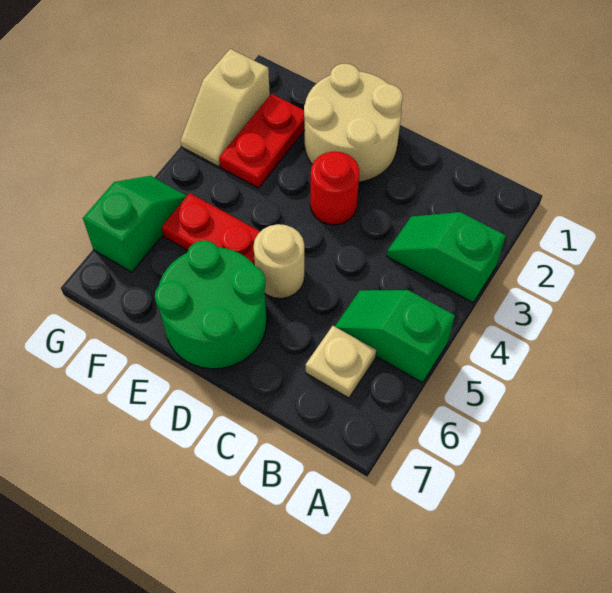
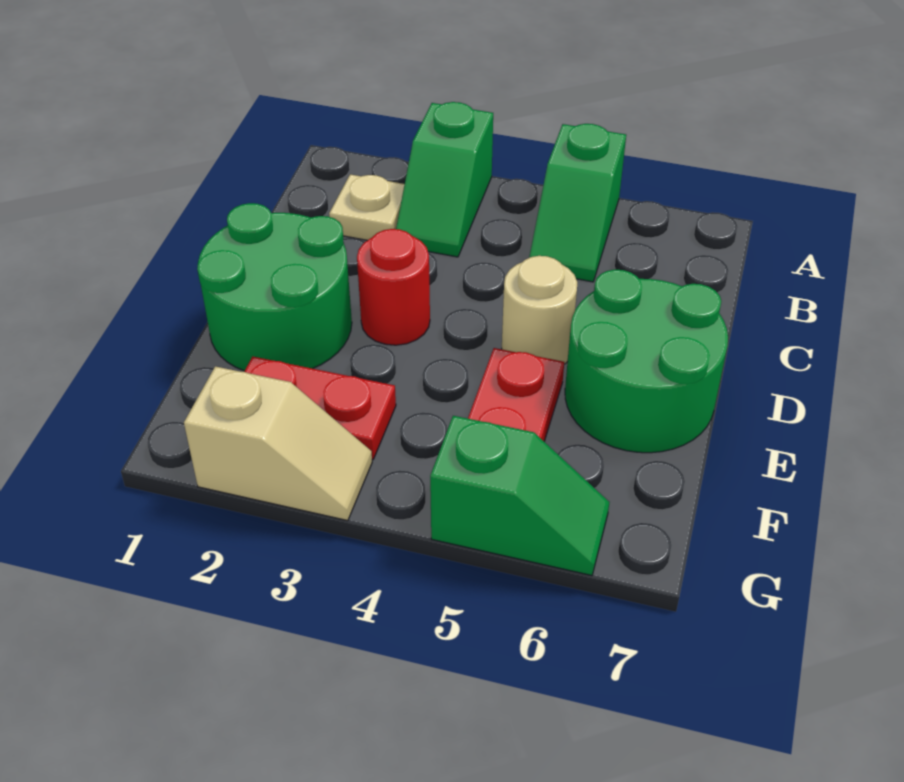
tan plate B6 level 1 -> tan plate B2 level 1
tan round brick D1:E2 level 1 -> green round brick D1:E2 level 1
green slope G5:G6 level 1 top 6 -> green slope G5:G6 level 1 top 5

